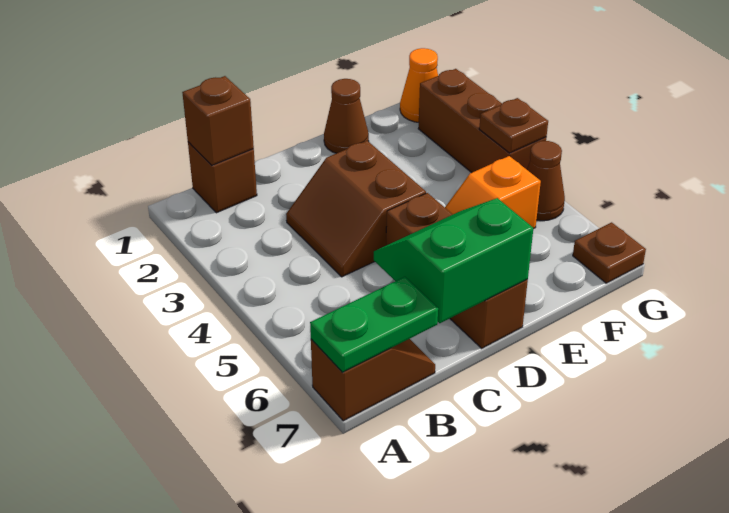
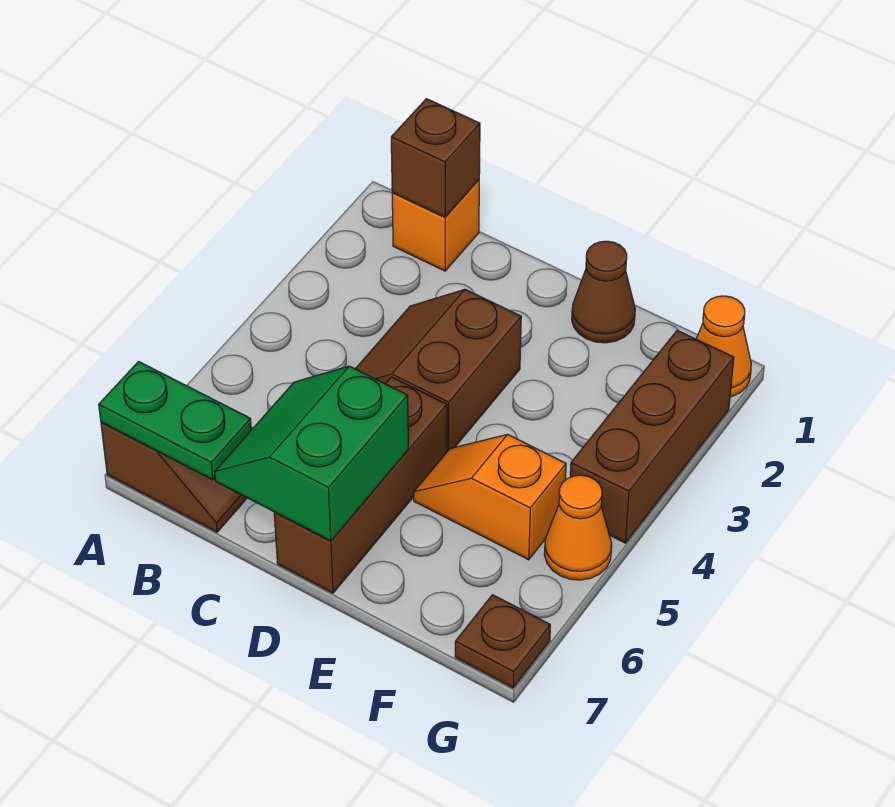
brown brick B1 level 1 -> orange brick B1 level 1
green slope C6:D7 level 2 top 7 -> green slope C6:D7 level 2 top D
brown plate G4 level 2 -> none
brown cone G5 level 1 -> orange cone G5 level 1

